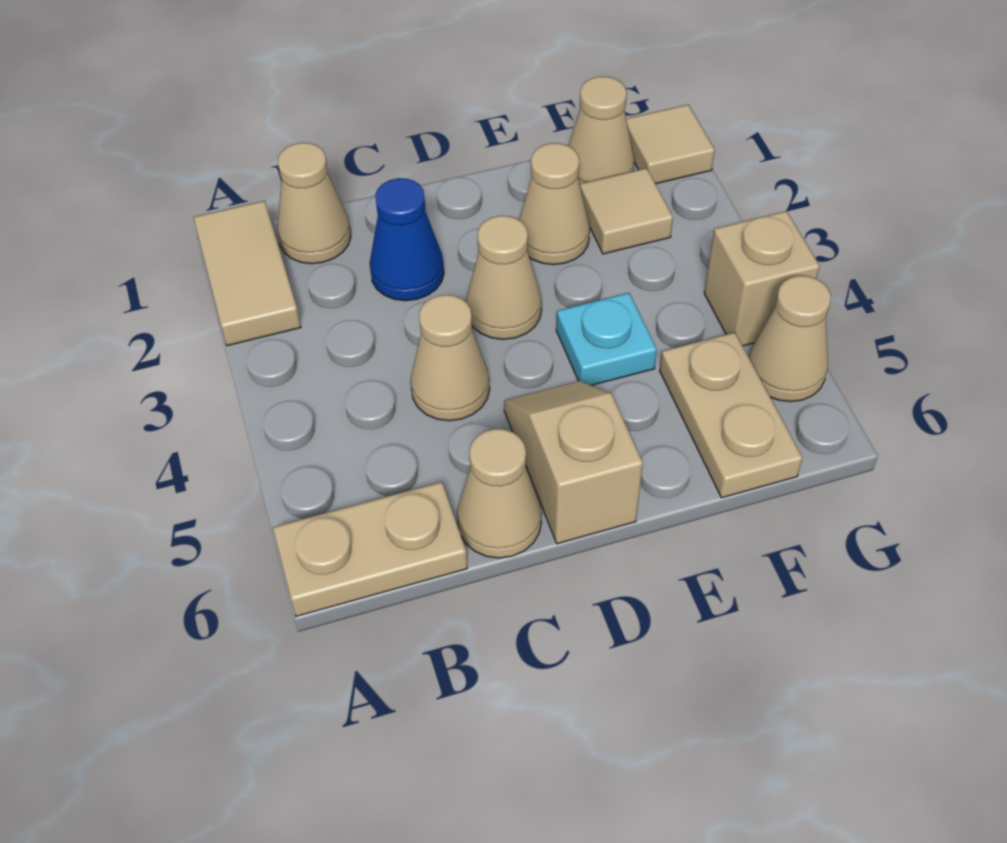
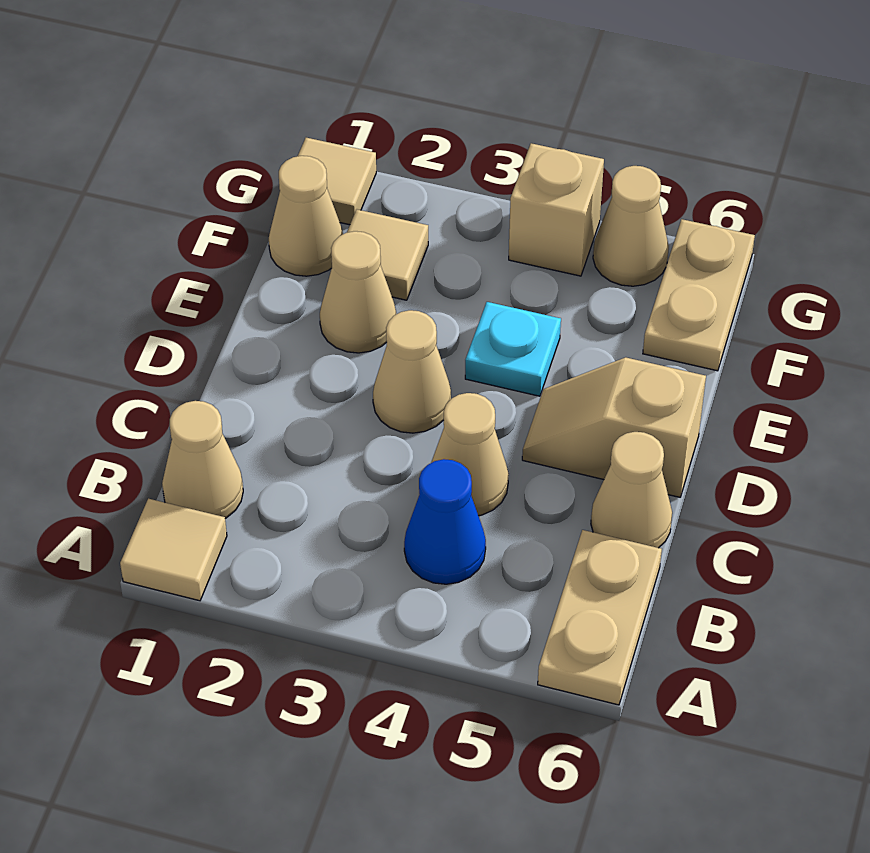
tan tile A1:A2 level 1 -> tan tile A1 level 1
blue cone C2 level 1 -> blue cone B4 level 1
tan plate F5:F6 level 1 -> tan plate F6:G6 level 1

